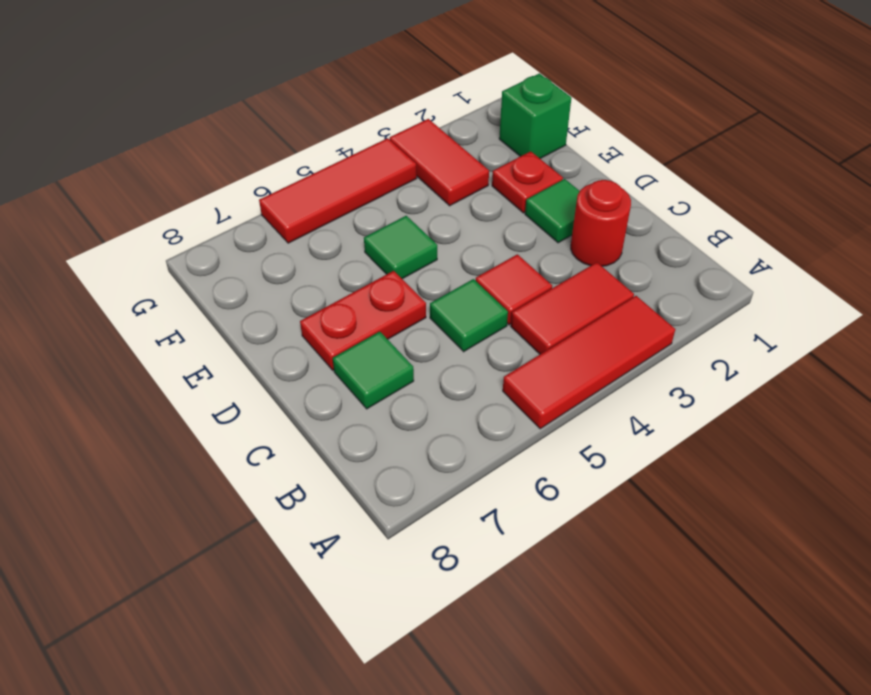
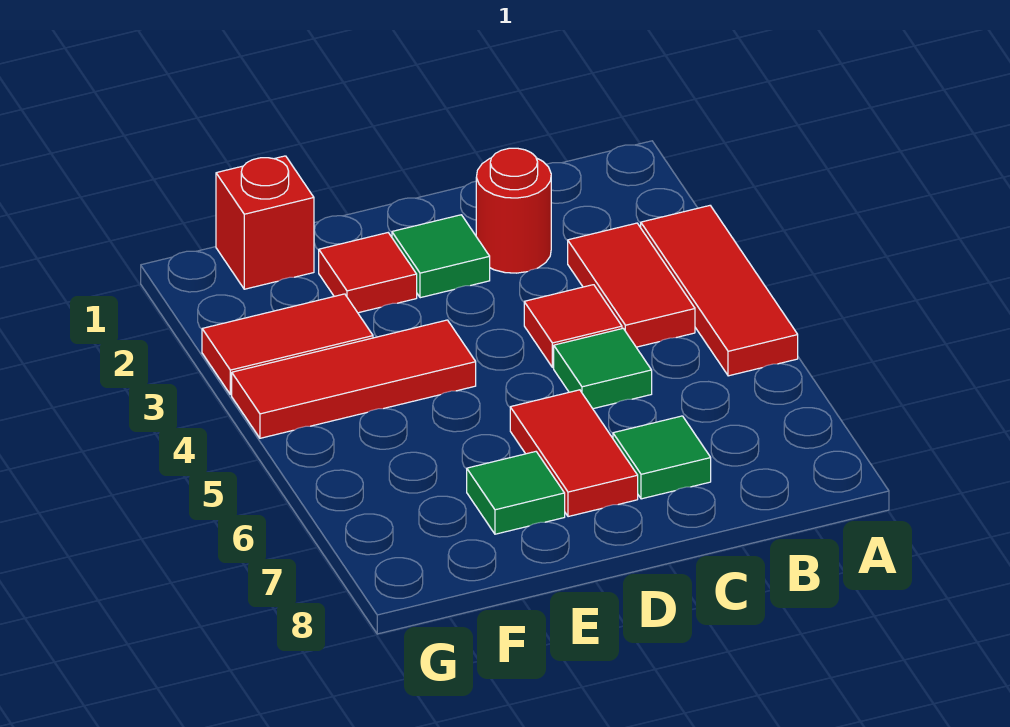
red plate D6:D7 level 1 -> red tile D6:D7 level 1
red plate E2 level 1 -> red tile E2 level 1
green tile E5 level 1 -> green tile E7 level 1
green brick F1 level 1 -> red brick F1 level 1
red tile G4:G6 level 1 -> red tile E4:G4 level 1

